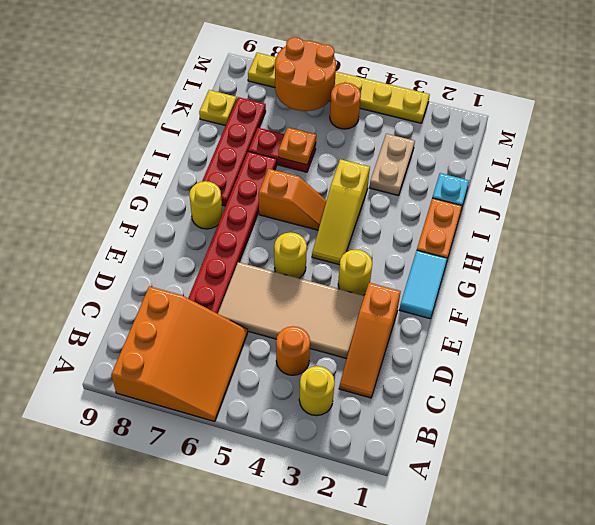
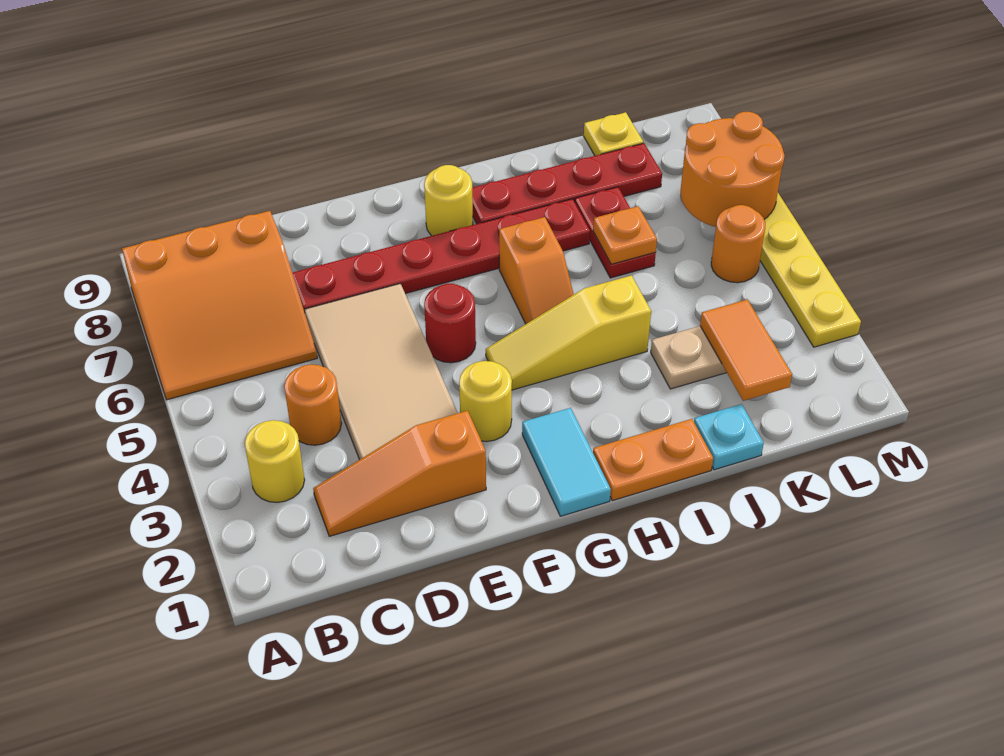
cyan tile F1:G1 level 1 -> cyan tile G1:G2 level 1
yellow round brick F5 level 1 -> red round brick F5 level 1
none -> orange tile K2:K3 level 2

